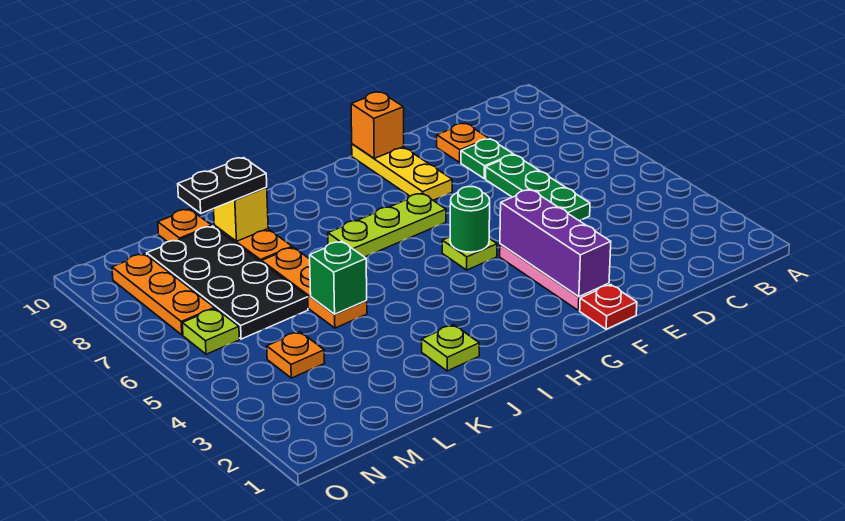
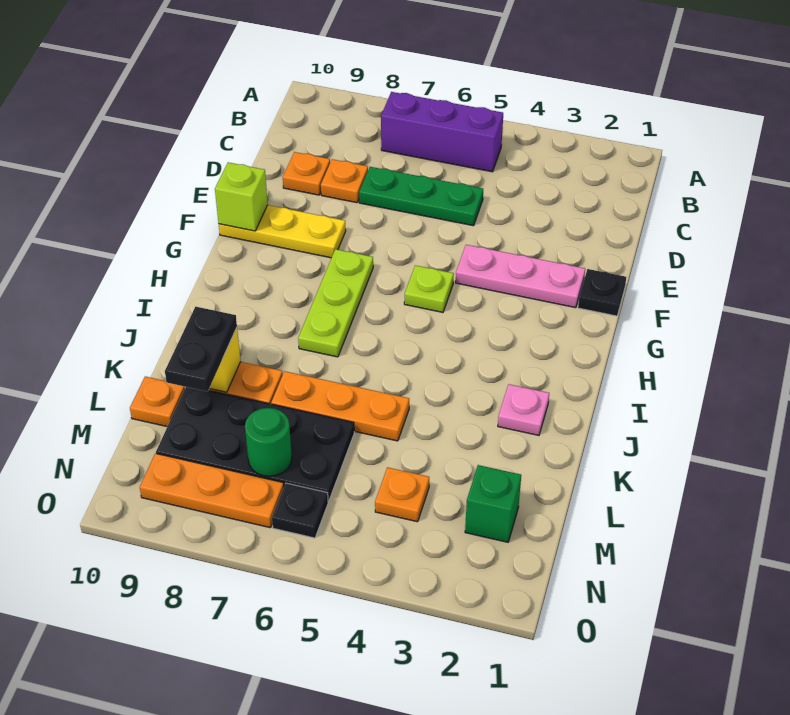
green plate D8 level 1 -> orange plate D8 level 1
red plate F1 level 1 -> black plate F1 level 1
purple brick F2:F4 level 2 -> purple brick B5:B7 level 1
orange brick F10 level 2 -> lime brick F10 level 2
green round brick G5 level 2 -> green round brick M7 level 2
lime plate J2 level 1 -> pink plate J2 level 1
green brick K5 level 2 -> green brick M2 level 1
lime plate N6 level 1 -> black plate N6 level 1

